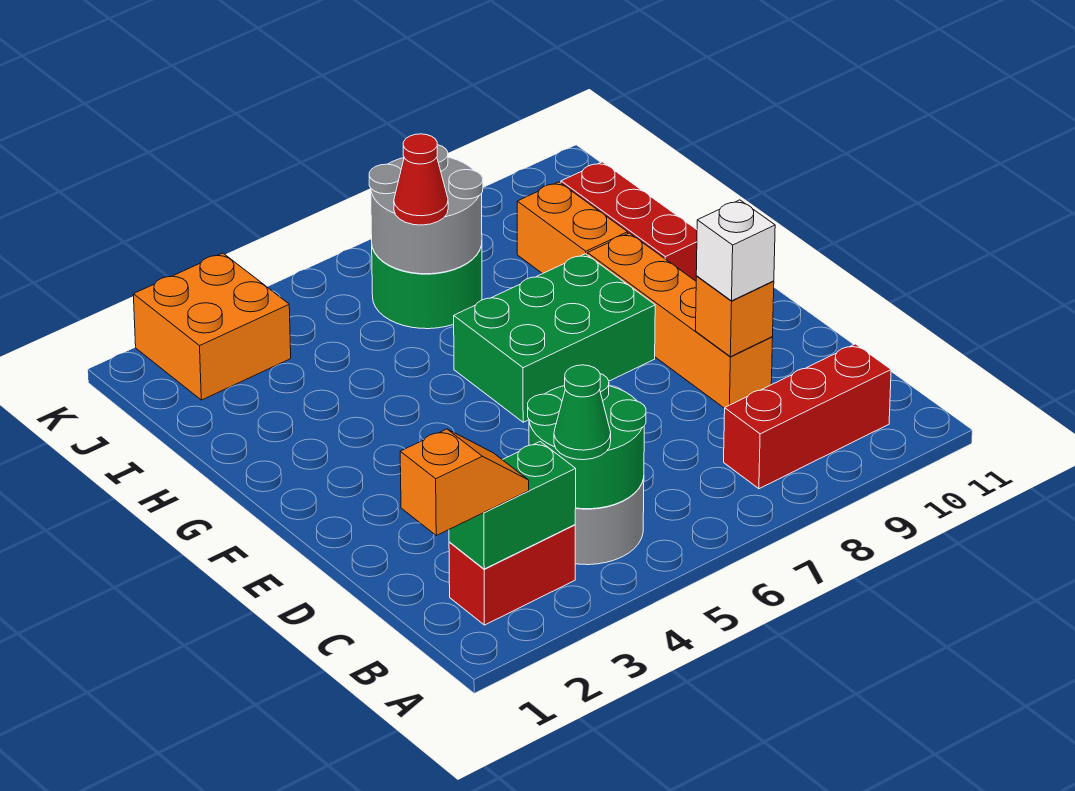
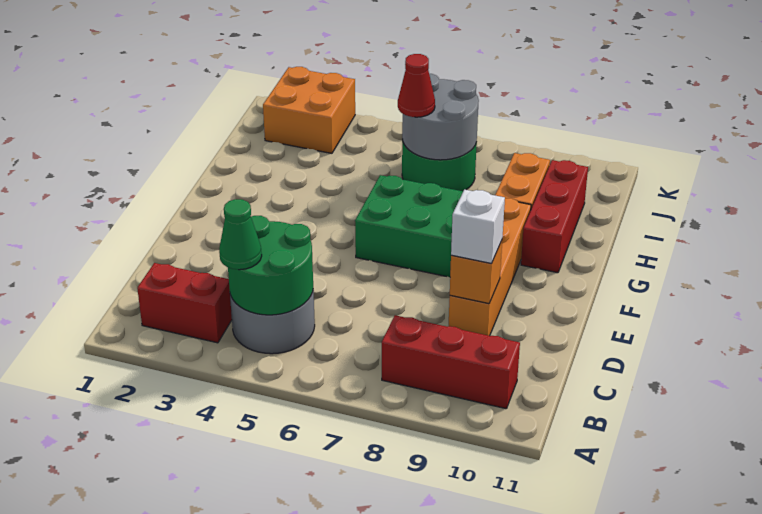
orange slope B1:B2 level 3 top 1 -> none
green brick B2:B3 level 2 -> none

